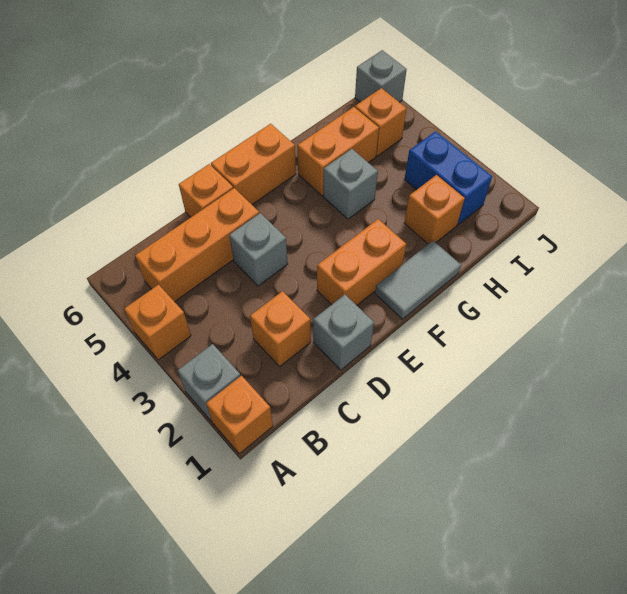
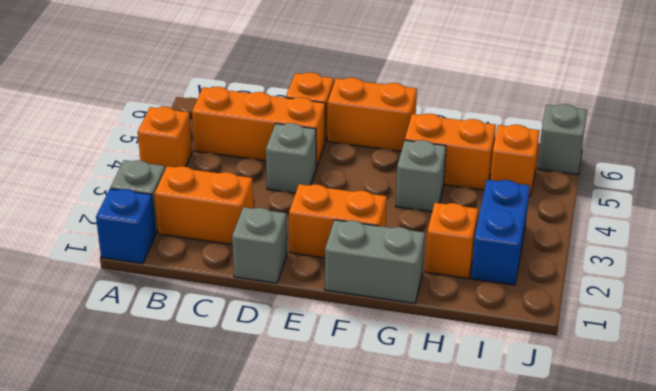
orange brick A1 level 1 -> blue brick A1 level 1
orange brick C2 level 1 -> orange brick B2:C2 level 1
grey tile F1:G1 level 1 -> grey brick F1:G1 level 1

